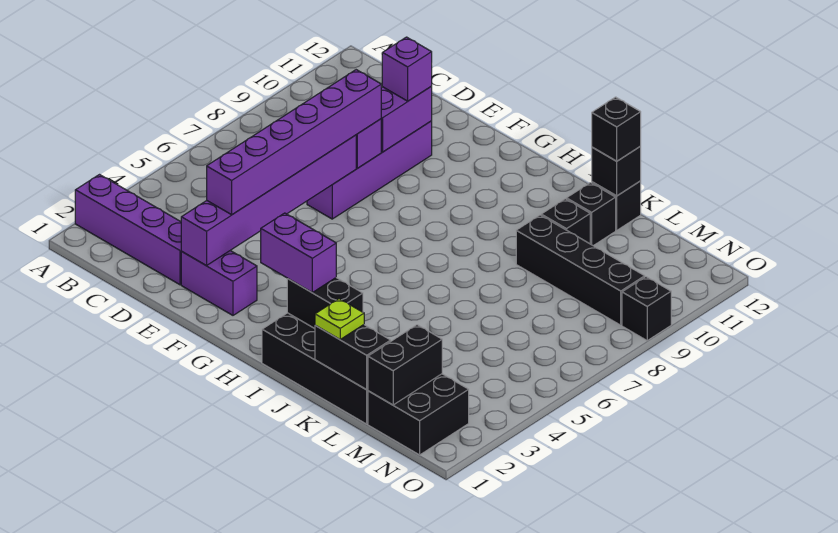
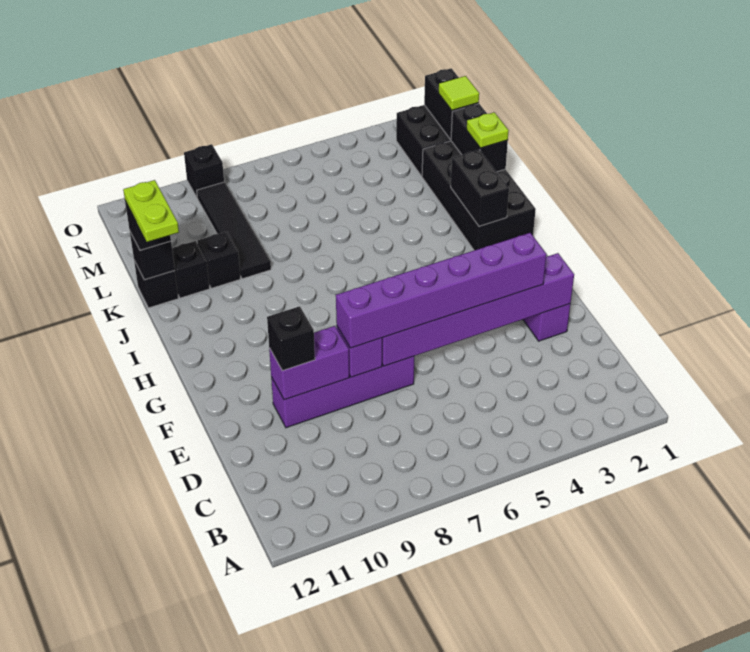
purple brick A2:D2 level 1 -> none
purple brick E10 level 3 -> black brick E10 level 3
purple brick H2:I2 level 3 -> none
none -> lime plate J12:K12 level 4
black brick K9:N9 level 1 -> black tile K9:N9 level 1
black brick M1:M2 level 2 -> black brick M1:N1 level 2
none -> lime tile M1 level 3

